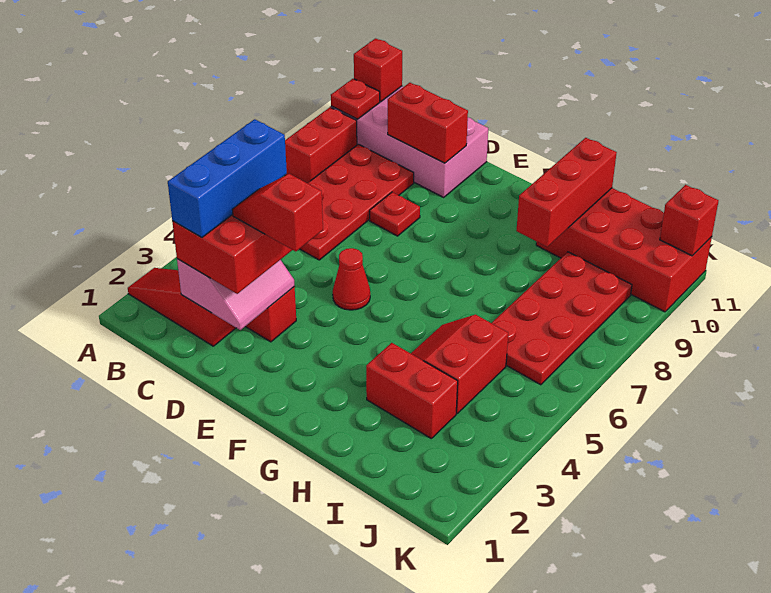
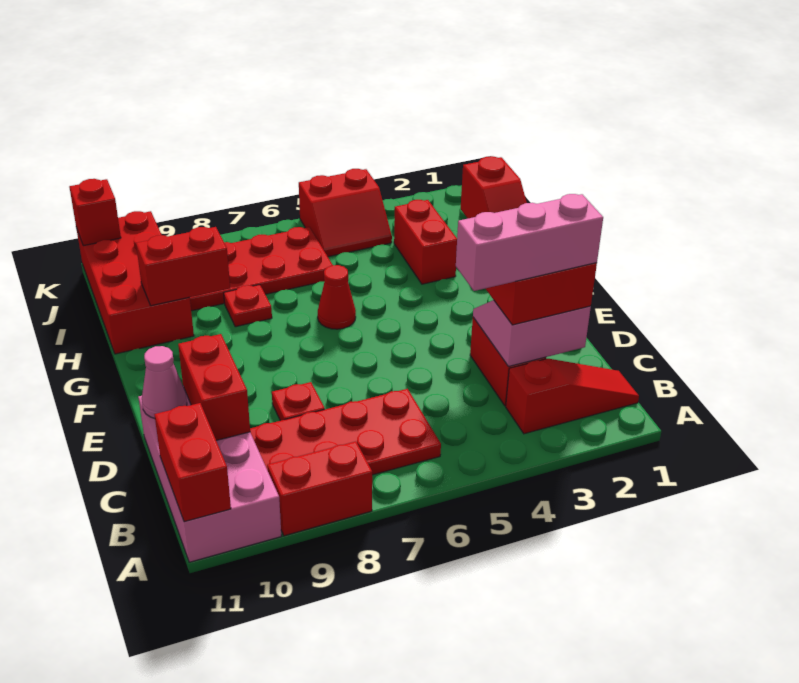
red slope A2:C2 level 1 top C -> red slope B1:B3 level 1 top 3
red plate A10 level 2 -> red plate H8 level 1
red brick A11 level 2 -> red brick A11:B11 level 2
blue brick C2:C4 level 4 -> pink brick C2:C4 level 4
none -> pink cone D11 level 2
red cone E5 level 1 -> red cone G6 level 1
red slope H4:I5 level 1 top I -> red slope J4:K5 level 1 top K
red brick H9:H11 level 2 -> red brick H9:H10 level 2

